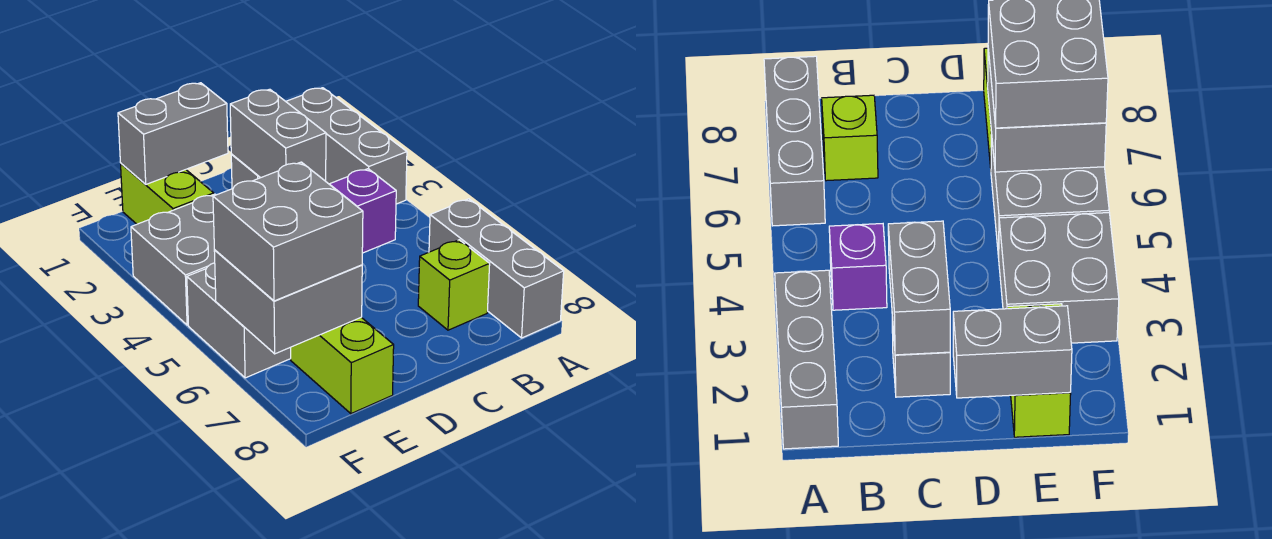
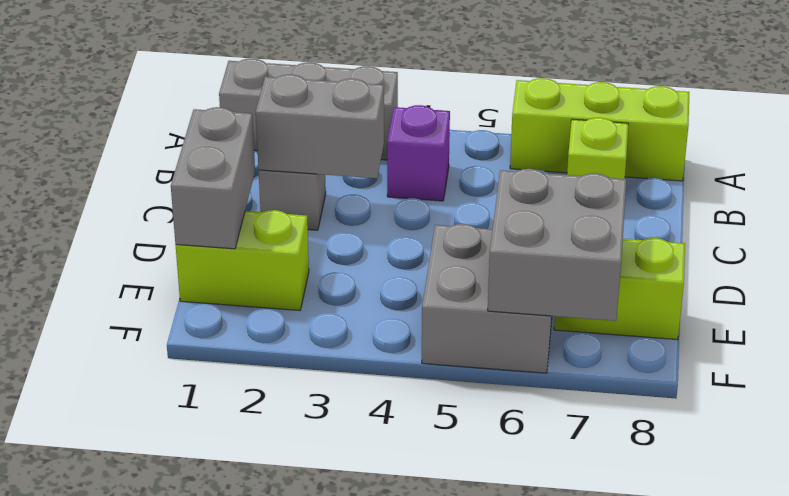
grey brick A6:A8 level 1 -> lime brick A6:A8 level 1
grey brick E3:F4 level 1 -> none
grey brick E6:F7 level 3 -> none

